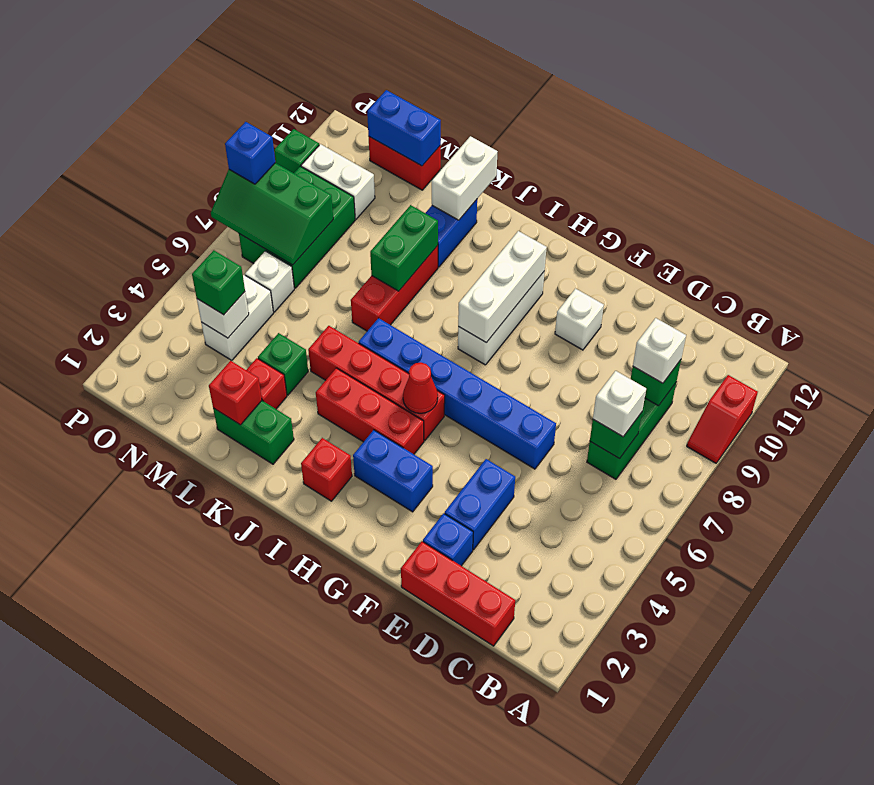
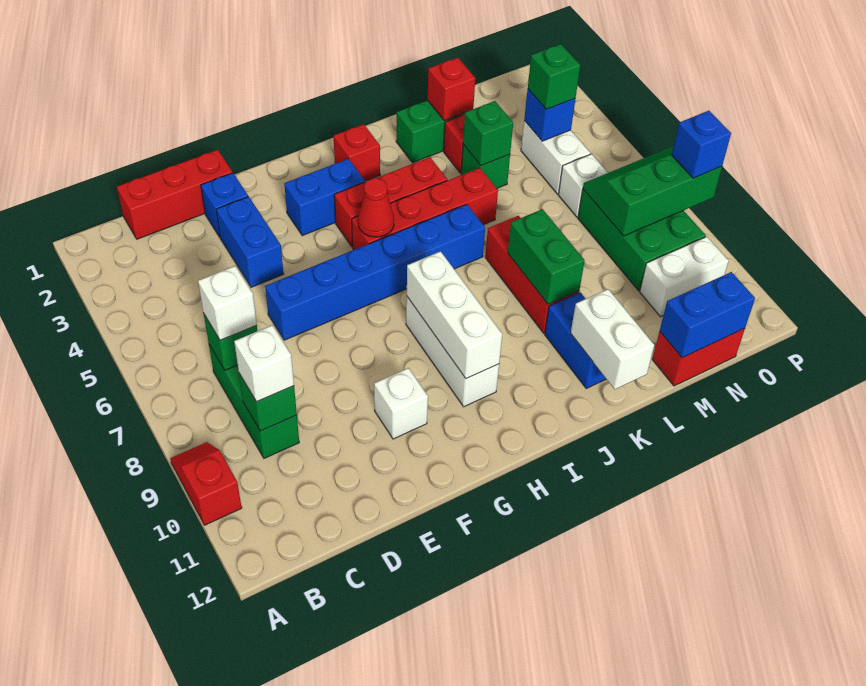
white brick N4 level 2 -> blue brick N4 level 2
green brick P10 level 1 -> green brick L4 level 2

